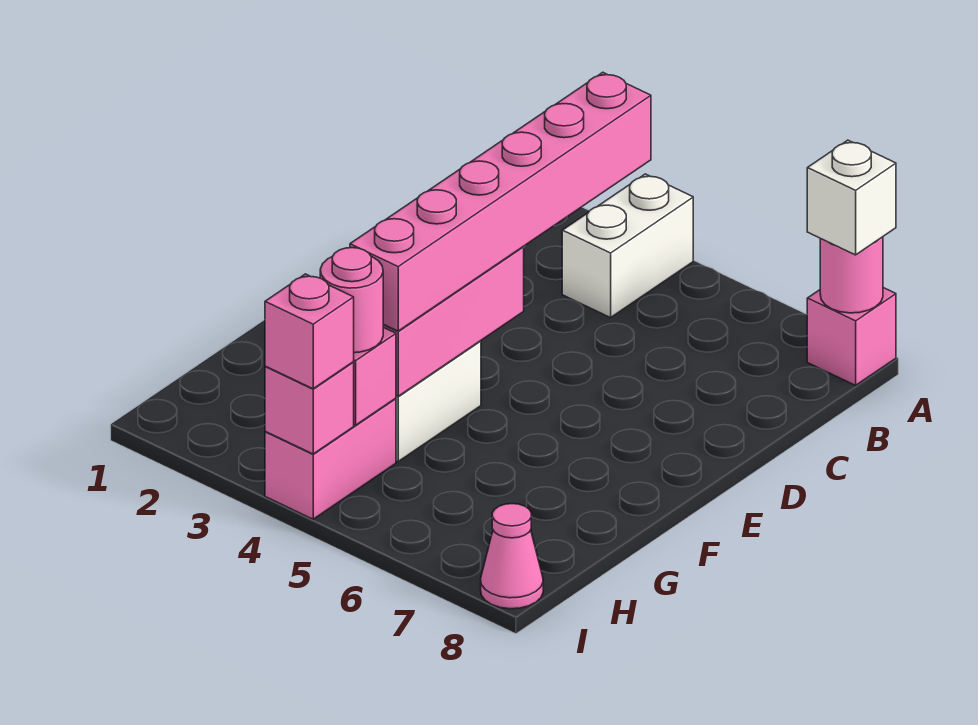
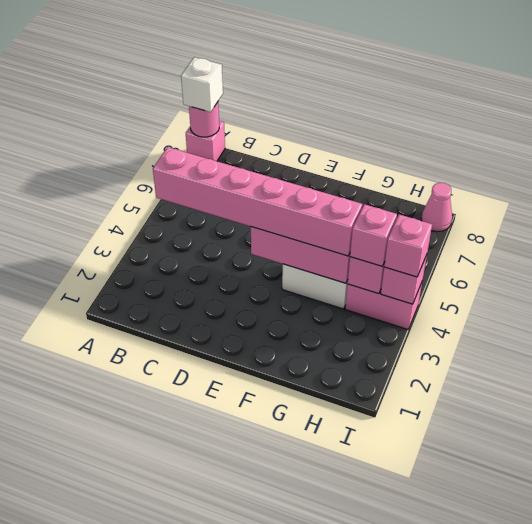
white brick A4:B4 level 1 -> none
pink round brick H4 level 3 -> pink brick H4 level 3

